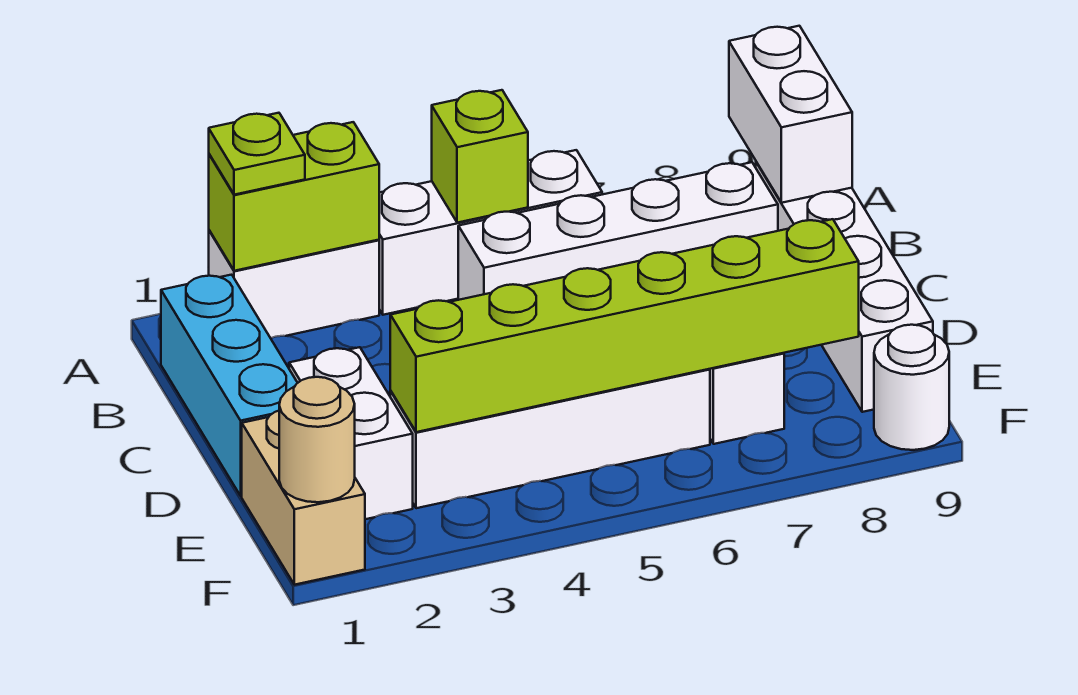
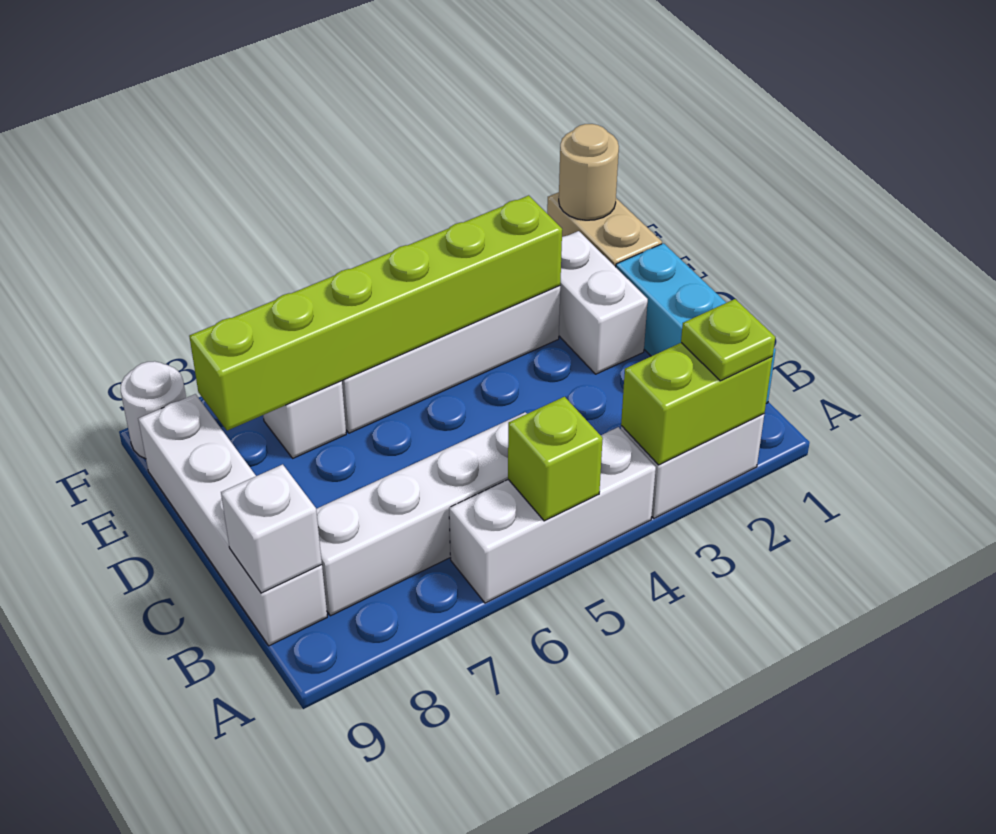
white brick A9:B9 level 2 -> white brick B9 level 2

